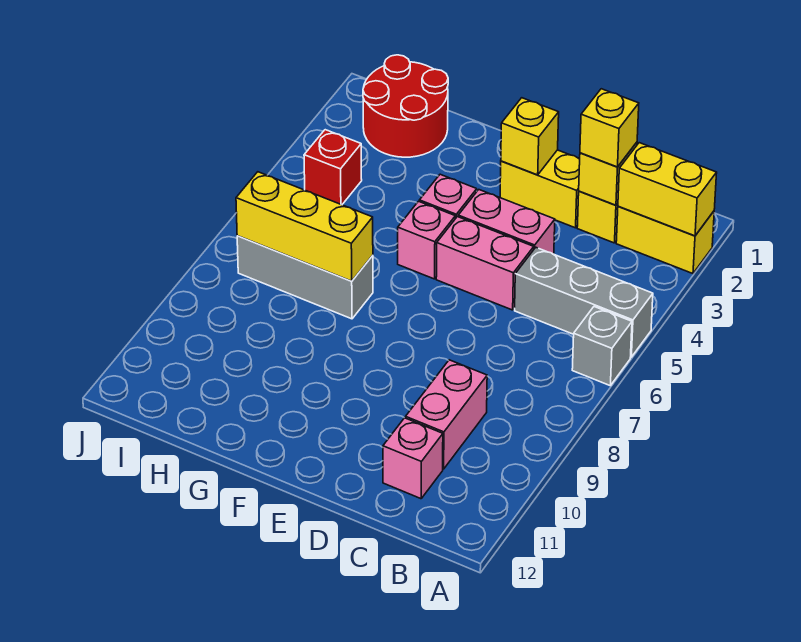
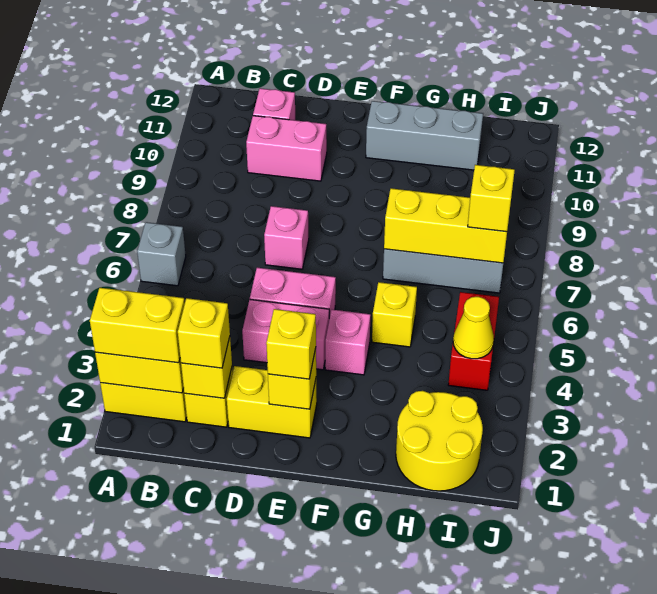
none -> yellow brick A2:B2 level 3
grey brick A5:C5 level 1 -> grey brick F11:H11 level 1
pink brick C9:C10 level 1 -> pink brick C10:D10 level 1
none -> yellow brick E2 level 3
pink brick F5 level 1 -> pink brick D7 level 1
none -> yellow brick G5 level 1
red round brick H1:I2 level 1 -> yellow round brick H1:I2 level 1
red brick I4 level 1 -> red brick I4:I5 level 1
none -> yellow cone I4 level 2
none -> yellow brick I7 level 3

